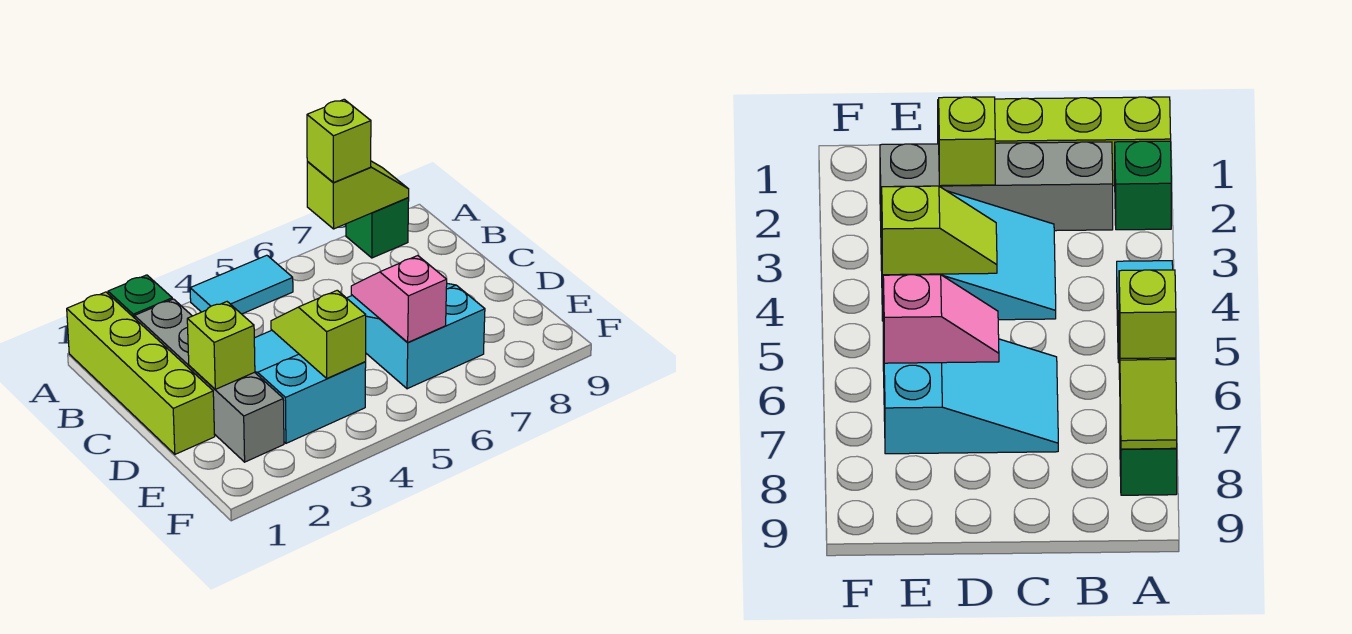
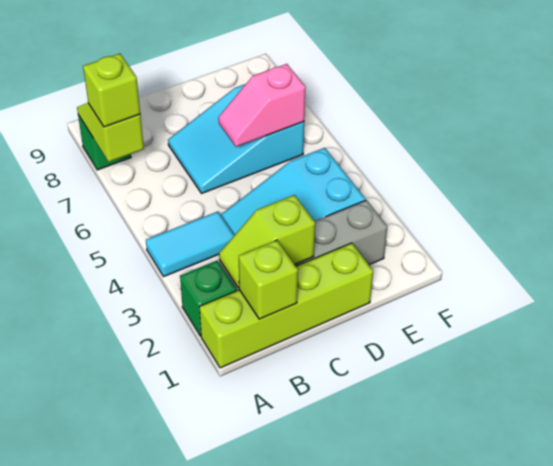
cyan tile A4:A5 level 1 -> cyan tile A4:B4 level 1
lime brick D2 level 2 -> lime brick B1 level 2
lime slope D4:E4 level 2 top E -> lime slope B2:C2 level 2 top C

